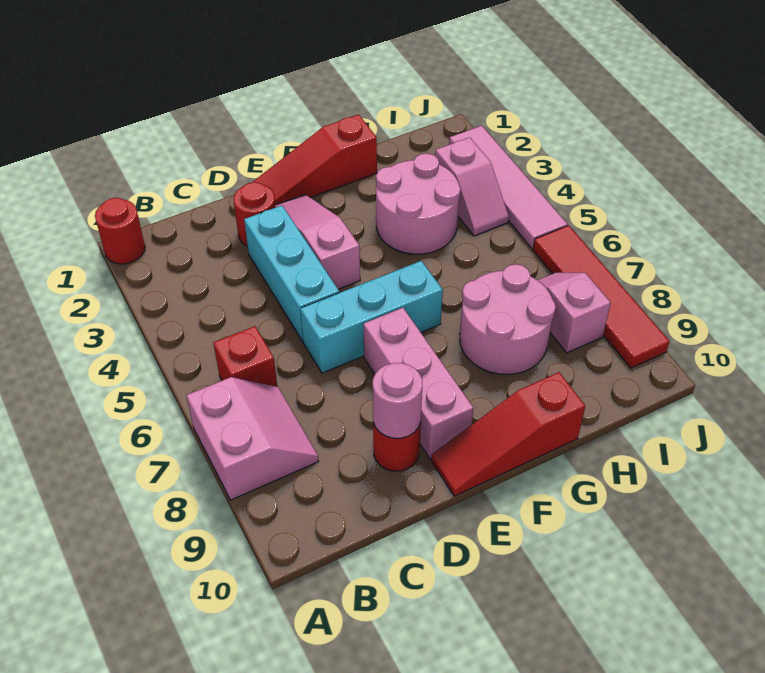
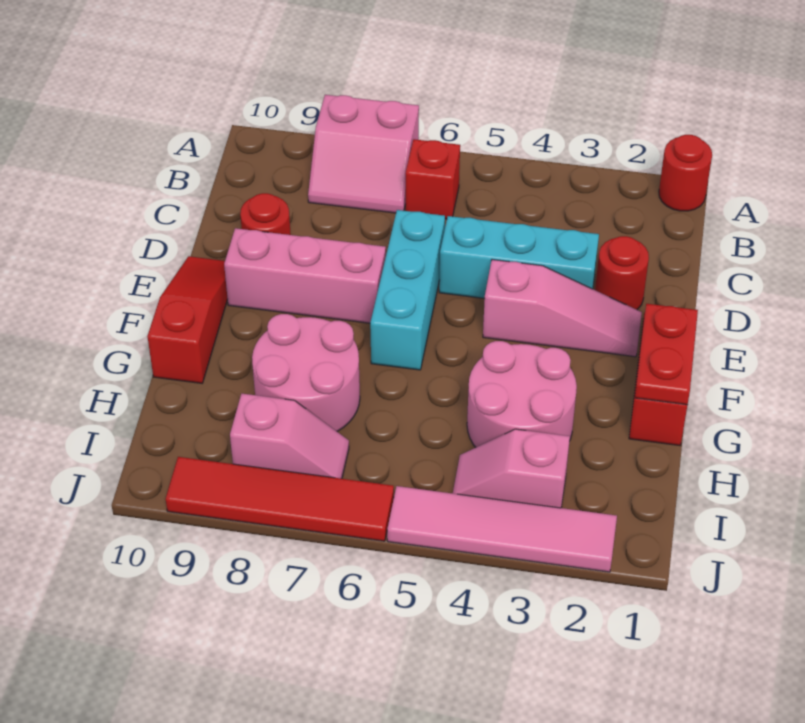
pink round brick D9 level 2 -> none
none -> red plate F1:G1 level 2

